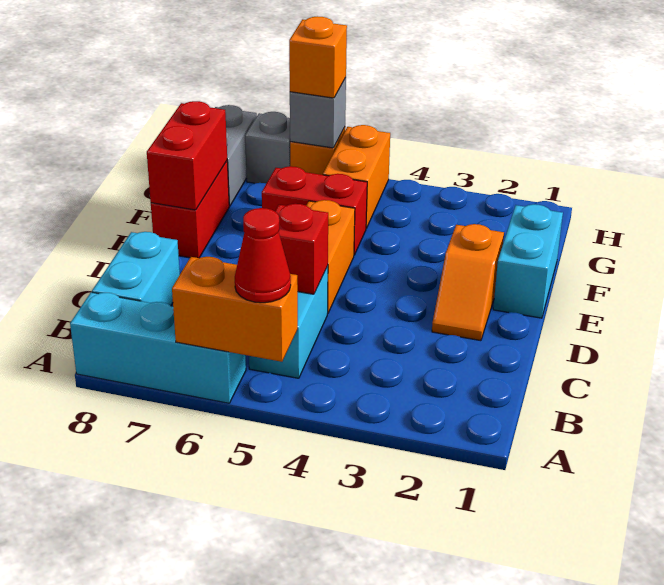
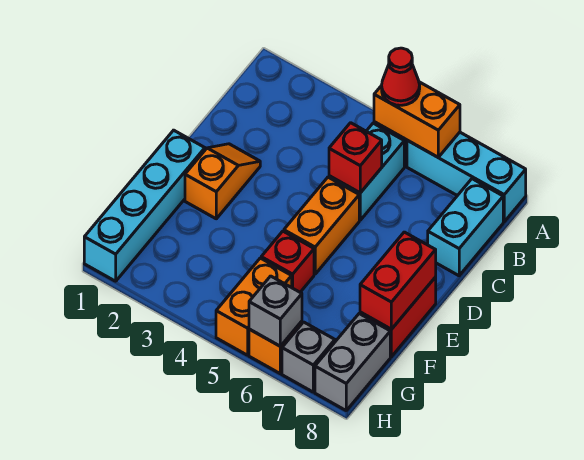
cyan brick E1:F1 level 1 -> cyan brick E1:H1 level 1
red brick F5:F6 level 1 -> red brick F5 level 1
orange brick H6 level 3 -> none

